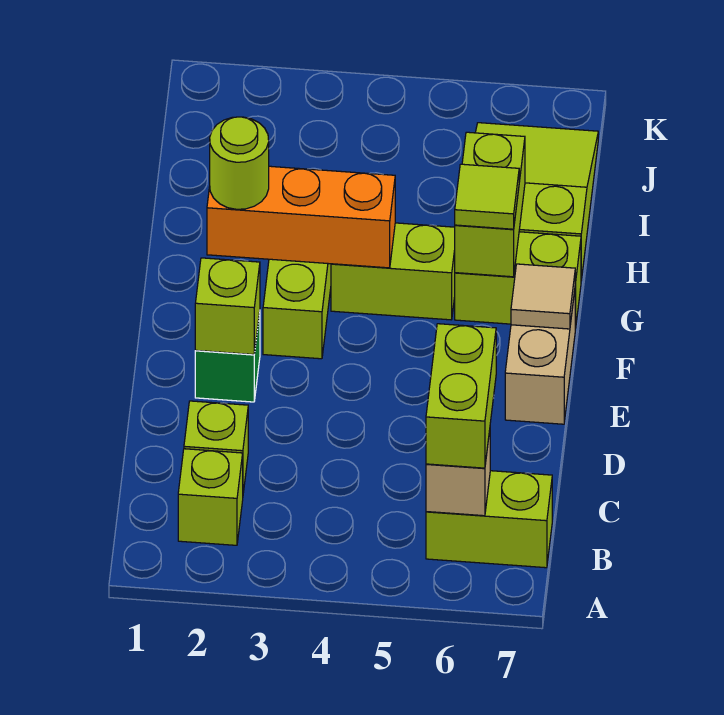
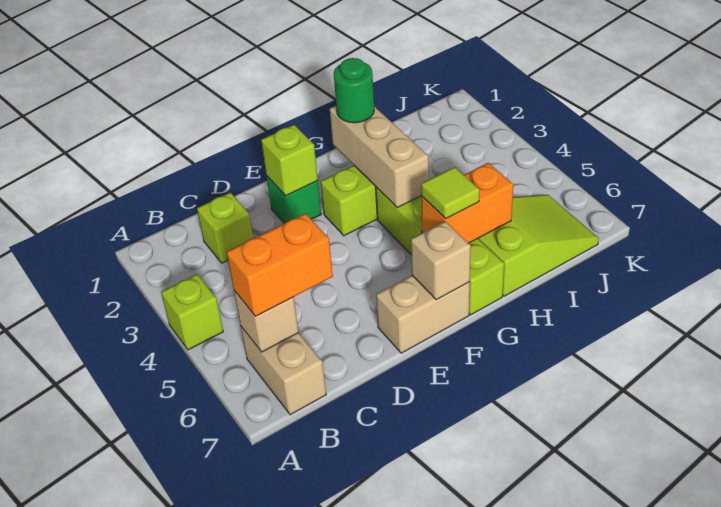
lime brick B2 level 1 -> lime brick A4 level 1
lime brick B6:B7 level 1 -> tan brick B6:B7 level 1
lime brick B6:C6 level 3 -> orange brick B6:C6 level 3
tan tile F7 level 2 -> tan brick F7 level 2
orange brick G2:G4 level 2 -> tan brick G2:G4 level 2
lime round brick G2 level 3 -> green round brick G2 level 3
lime brick G6:H6 level 2 -> orange brick G6:H6 level 2

